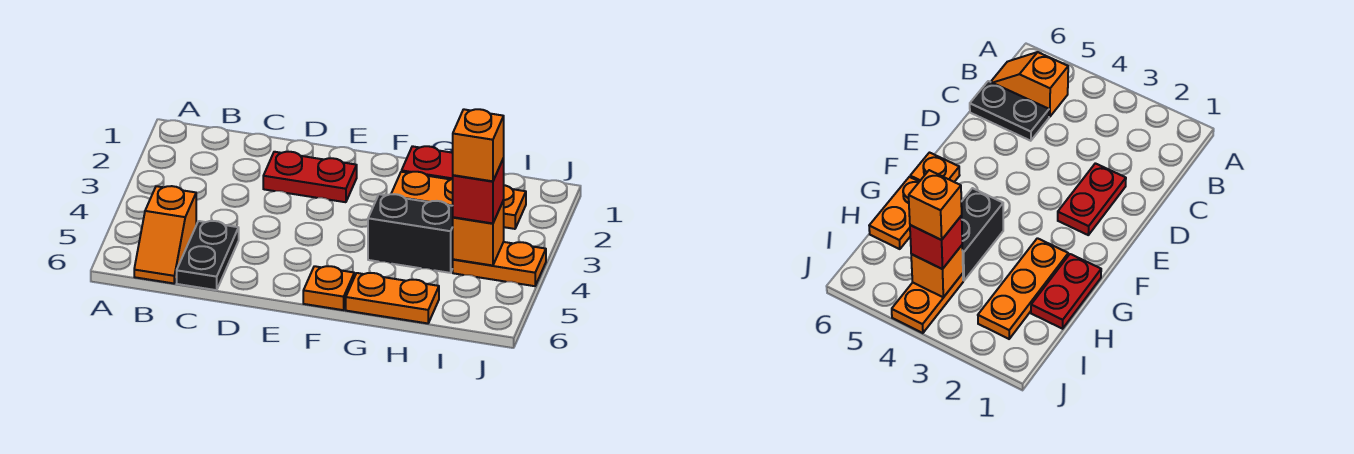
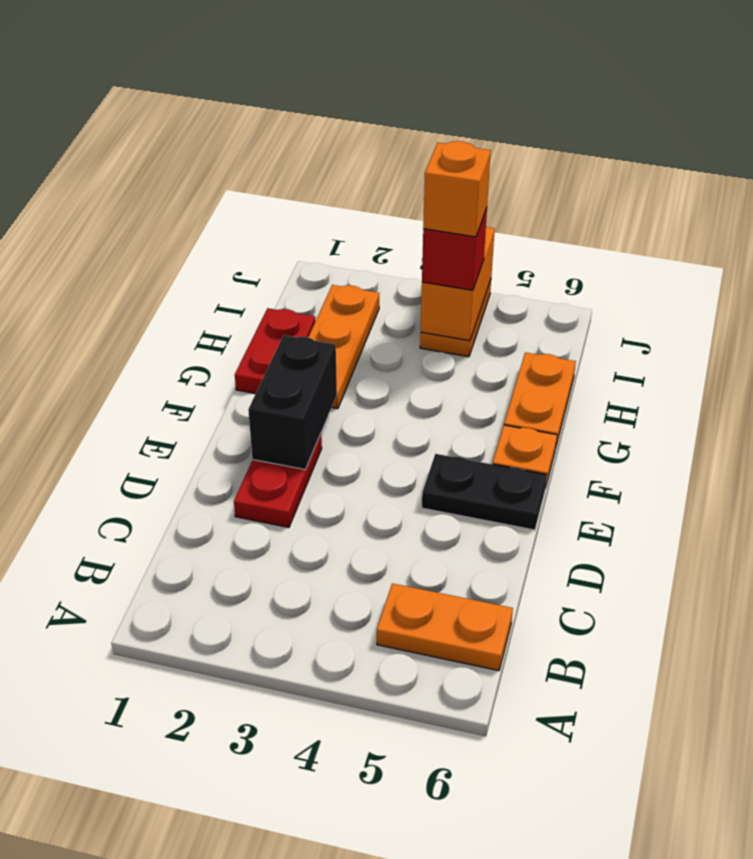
orange slope B5:B6 level 1 top 5 -> orange plate B5:B6 level 1
black plate C5:C6 level 1 -> black plate E5:E6 level 1
black brick G4:H4 level 1 -> black brick E2:F2 level 2
orange brick I4 level 2 -> orange brick I4:J4 level 2

